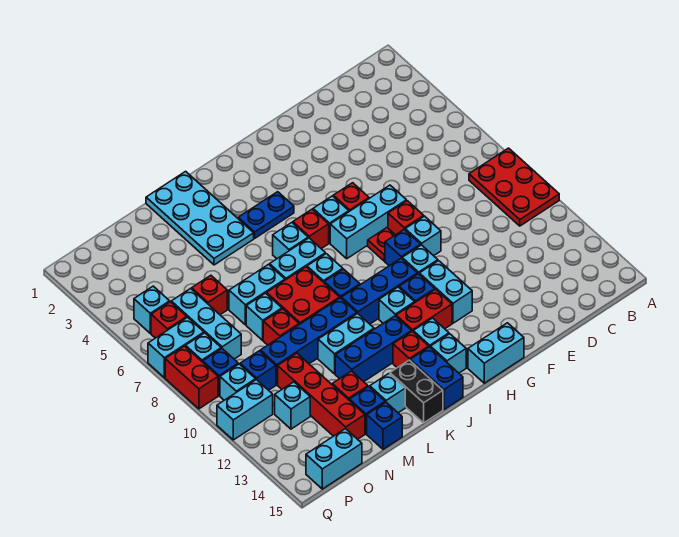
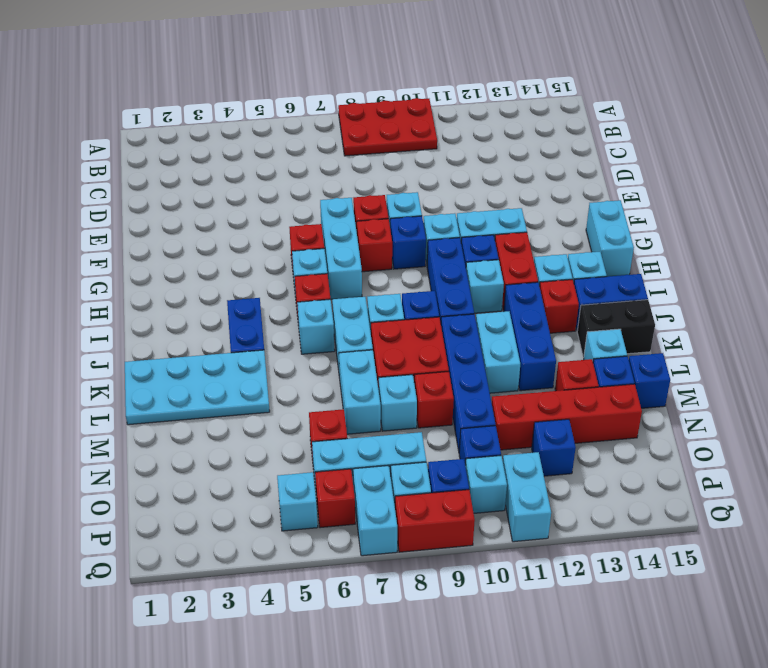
red plate G8 level 1 -> red brick G8 level 1
cyan brick O12 level 1 -> blue brick O12 level 1
cyan brick O15:P15 level 1 -> none

